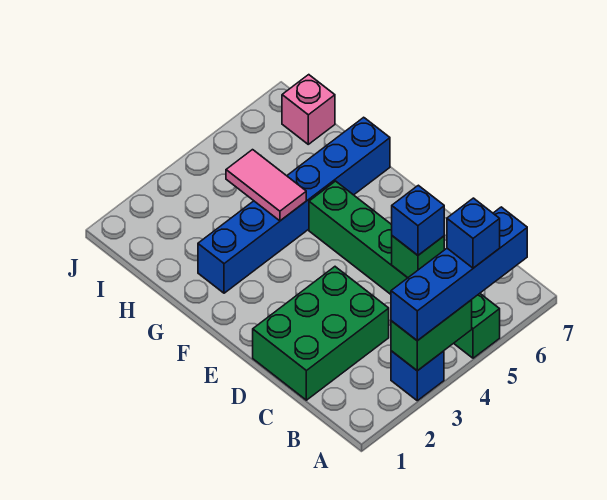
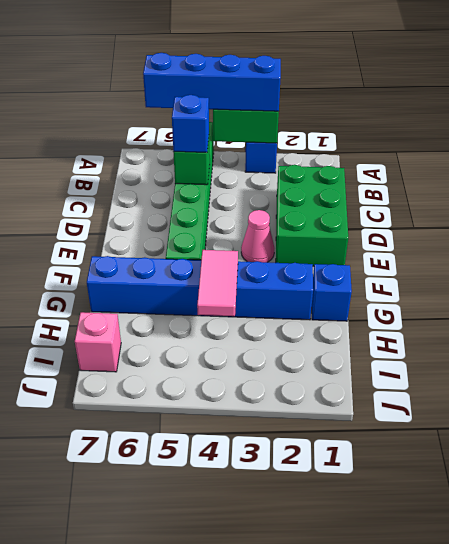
blue brick A5 level 4 -> blue brick G1 level 1
green brick C1:D3 level 1 -> green brick C1:E2 level 1
none -> pink cone E3 level 1

